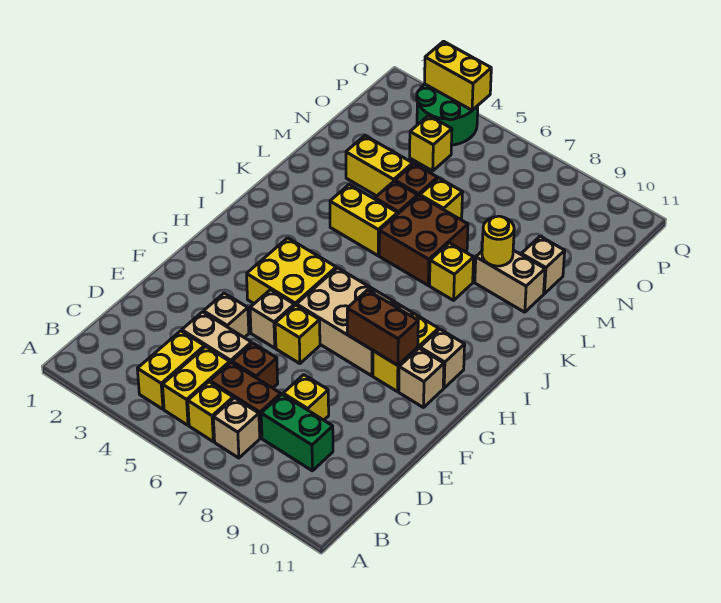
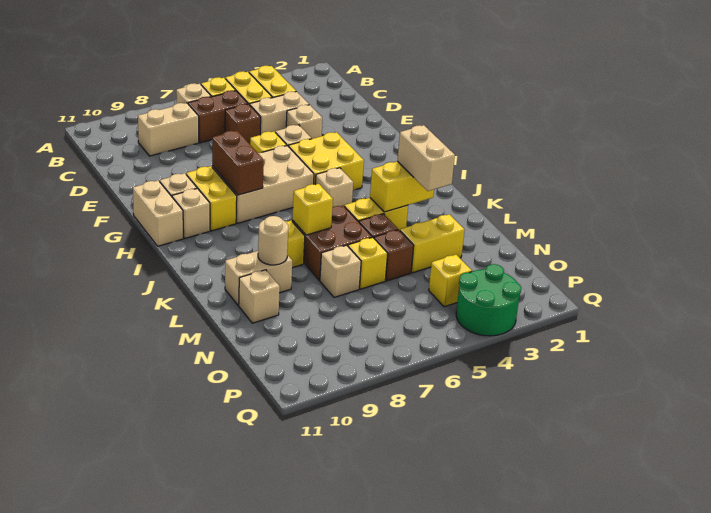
green brick C8:C9 level 1 -> tan brick C8:C9 level 1
yellow brick D8 level 1 -> yellow brick K7 level 2
brown brick G8:G9 level 2 -> brown brick G8:H8 level 2
none -> tan brick G11:H11 level 1
none -> tan brick I5 level 1
none -> tan brick K3:L3 level 3
yellow round brick L9 level 2 -> tan round brick L9 level 2
none -> tan brick M7 level 1
yellow brick Q3:Q4 level 2 -> yellow brick K3:K4 level 2

